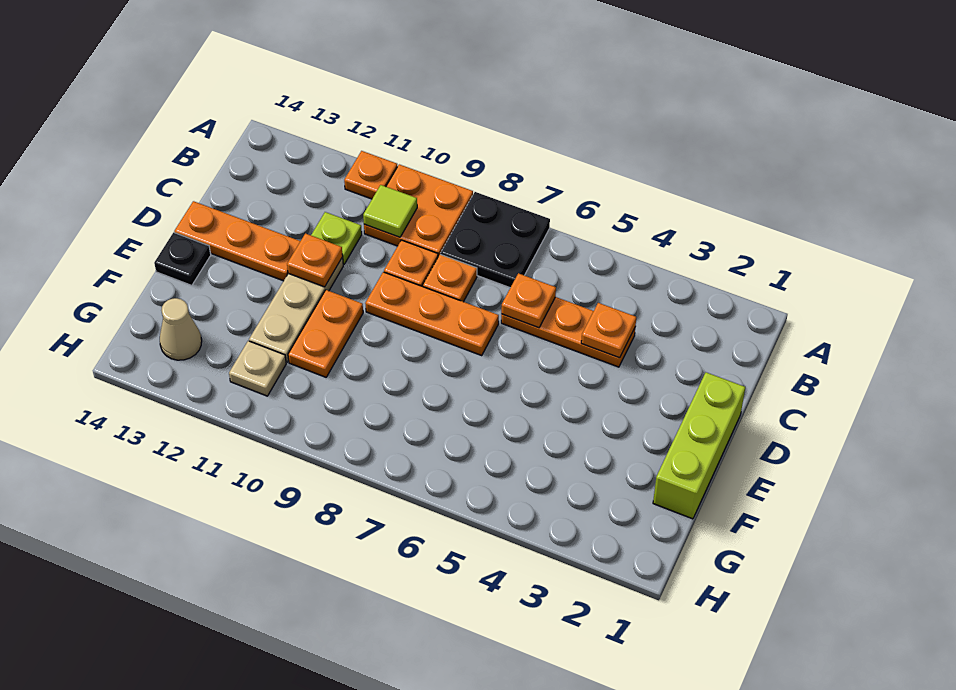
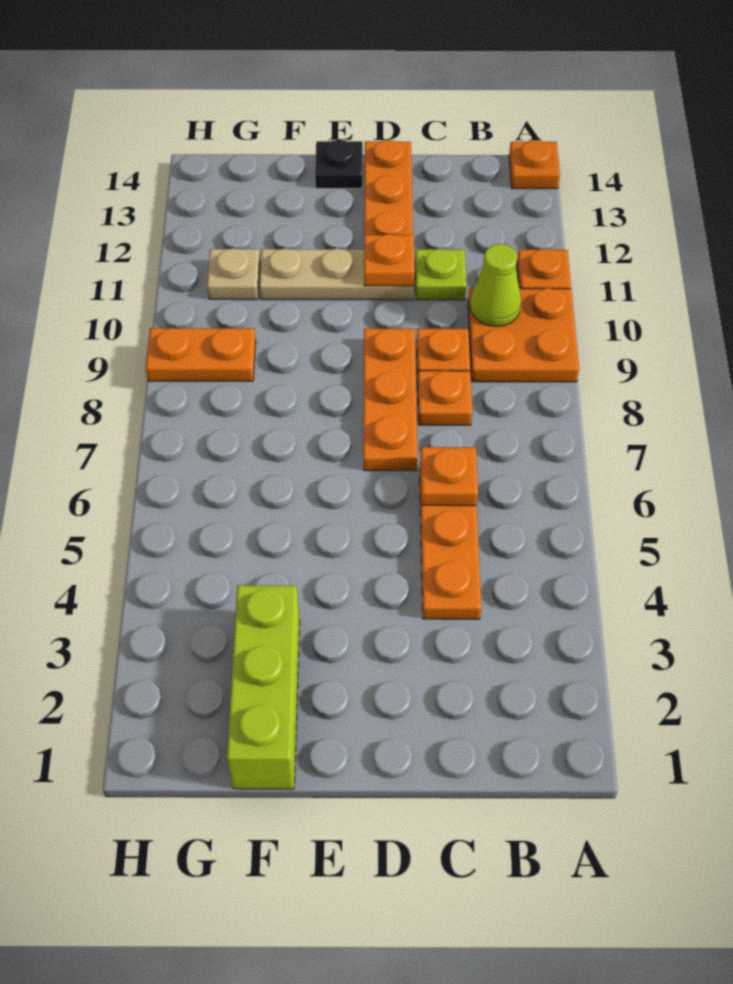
black plate A7:B8 level 1 -> none
lime tile B10 level 2 -> lime cone B10 level 2
orange plate C4 level 2 -> orange plate A14 level 1
lime brick D1:F1 level 1 -> lime brick F1:F3 level 1
orange plate E10:F10 level 1 -> orange plate G9:H9 level 1
tan cone G13 level 1 -> none

